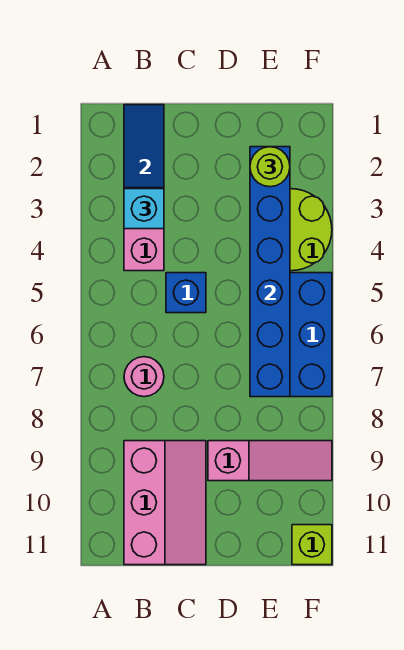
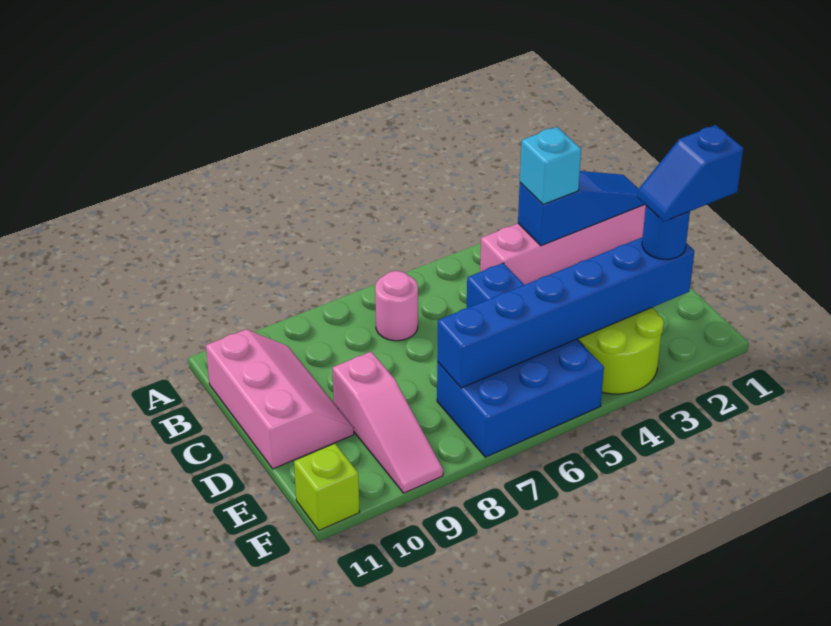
pink slope B9:C11 level 1 top B -> pink slope B10:D11 level 1 top 11
none -> blue slope E1:E2 level 4 top 1
lime round brick E2 level 3 -> blue round brick E2 level 3

